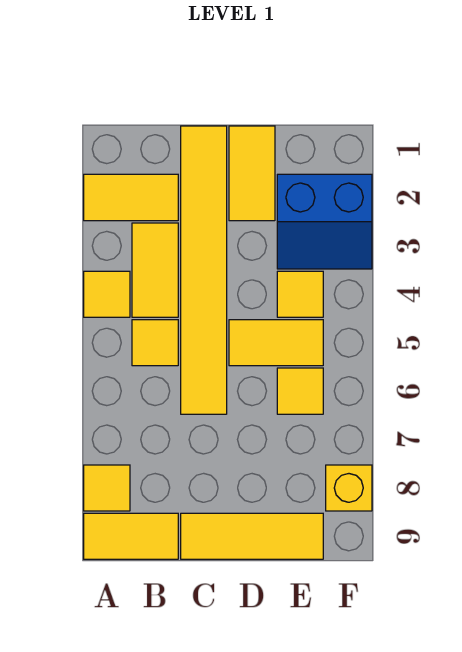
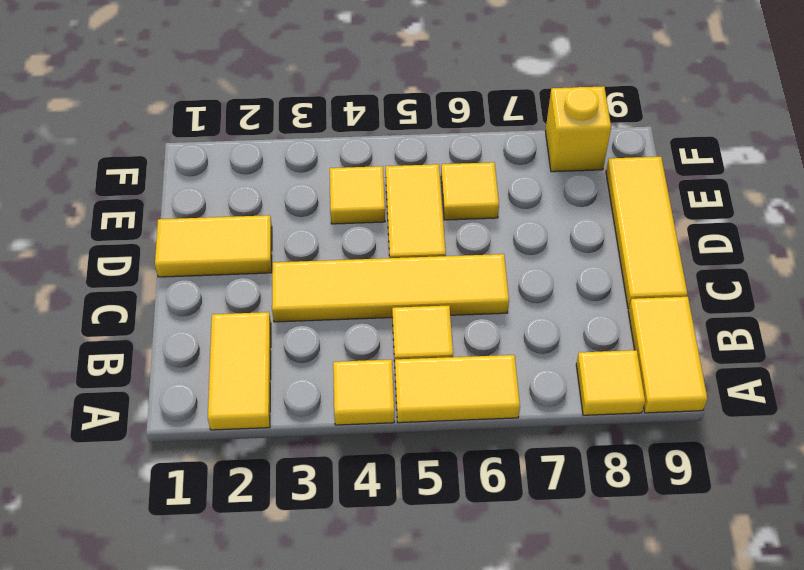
yellow tile B3:B4 level 1 -> yellow tile A5:A6 level 1
yellow tile C1:C6 level 1 -> yellow tile C3:C6 level 1
blue slope E2:F3 level 1 top 2 -> none

